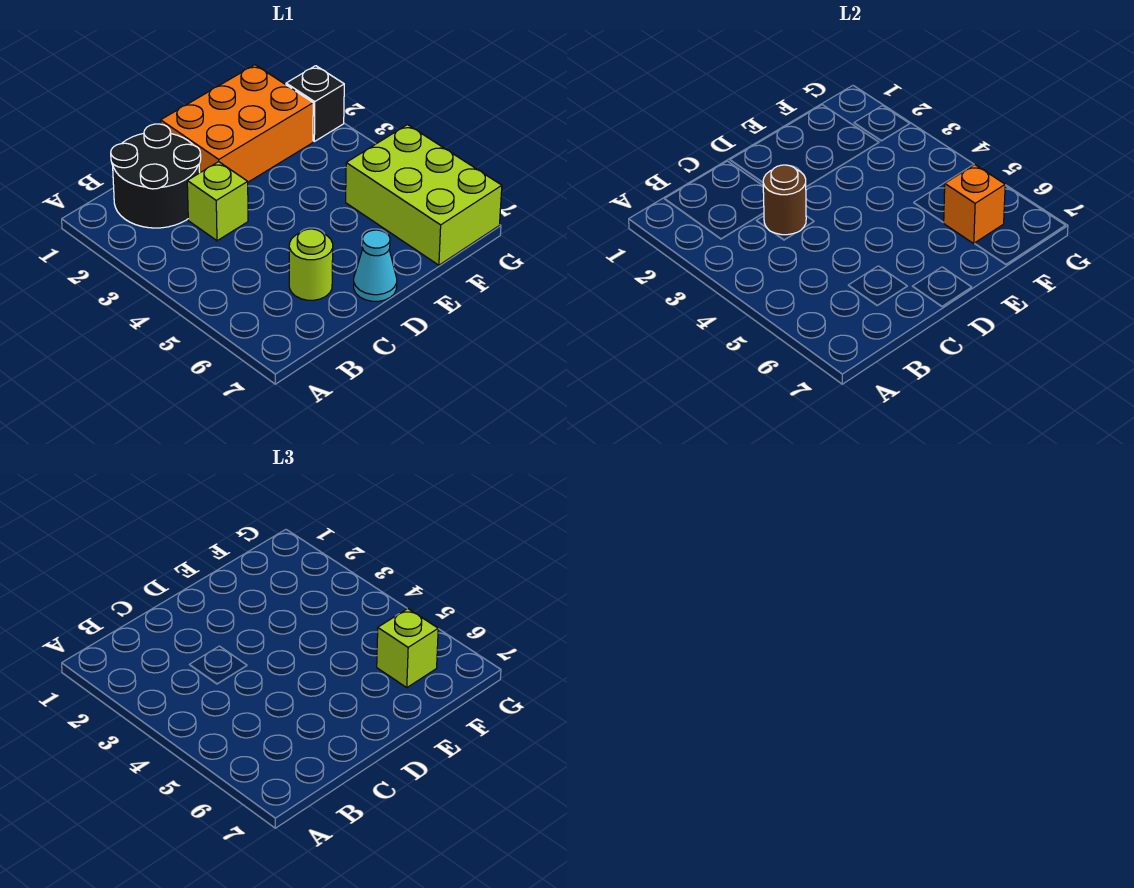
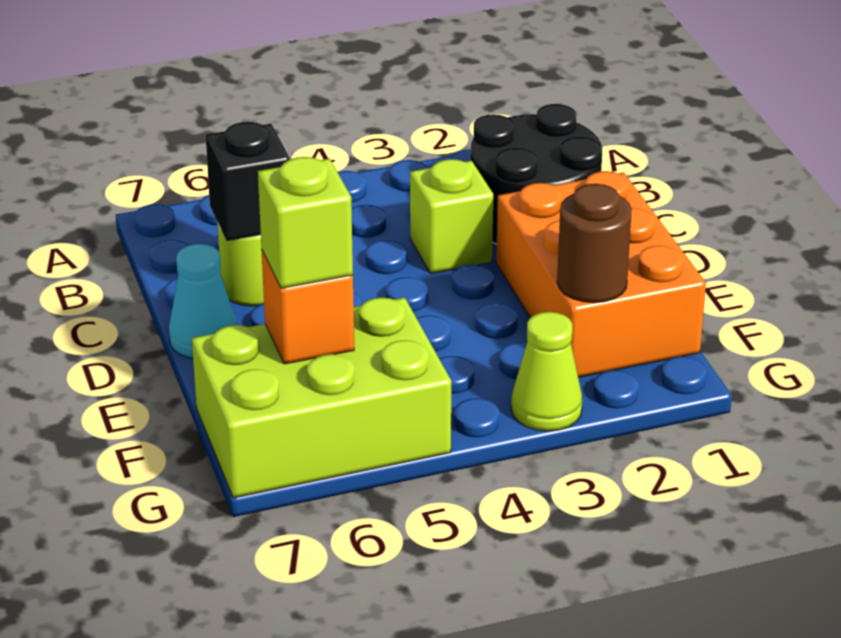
brown round brick C3 level 2 -> brown round brick F2 level 2
black brick G2 level 1 -> black brick C6 level 2
none -> lime cone G3 level 1

